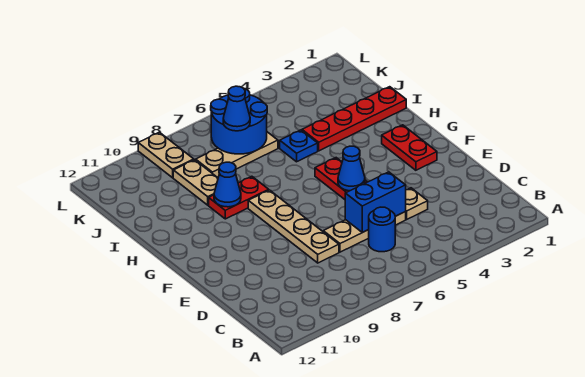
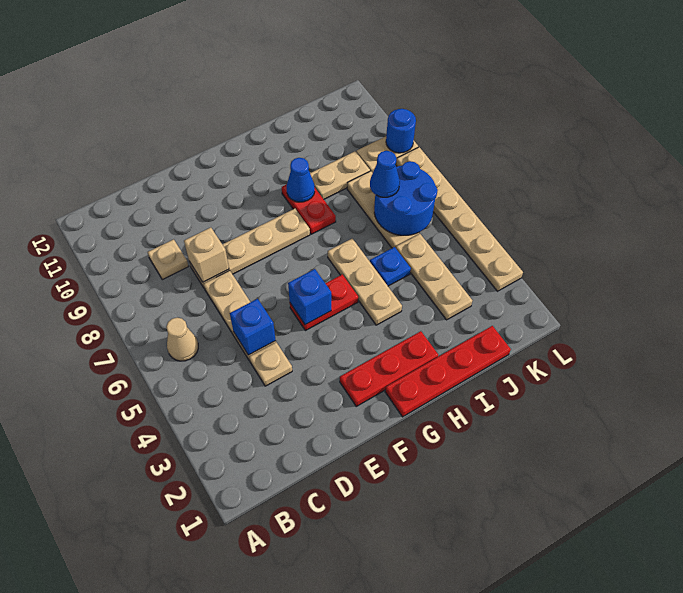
none -> tan cone B6 level 1
blue round brick C6 level 1 -> blue round brick L9 level 2
none -> tan plate C9 level 1
blue brick D5:D6 level 2 -> blue brick D5 level 2
none -> tan brick D8 level 2
red plate F2:G2 level 1 -> red plate F2:H2 level 1
blue cone F5 level 2 -> blue brick F5 level 2
none -> tan plate H4:H6 level 1
red plate I1:I4 level 1 -> red plate G1:J1 level 1
none -> tan plate J3:J5 level 1
none -> tan plate L3:L8 level 1

